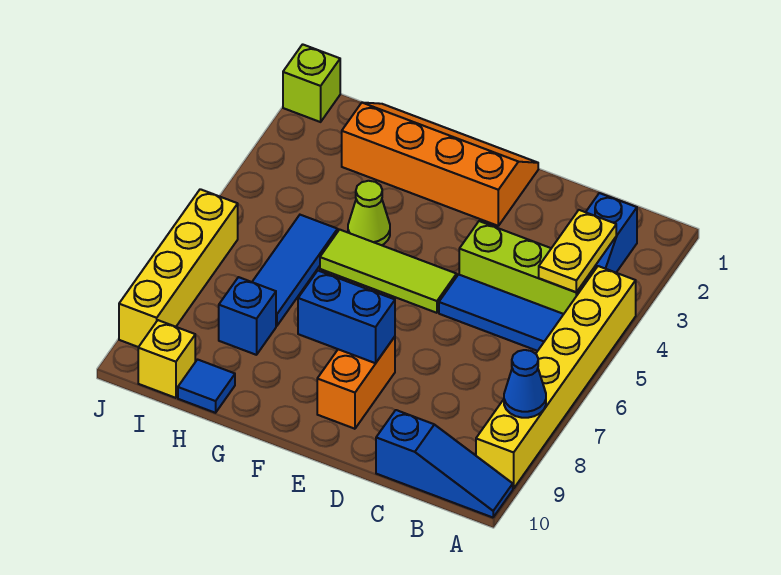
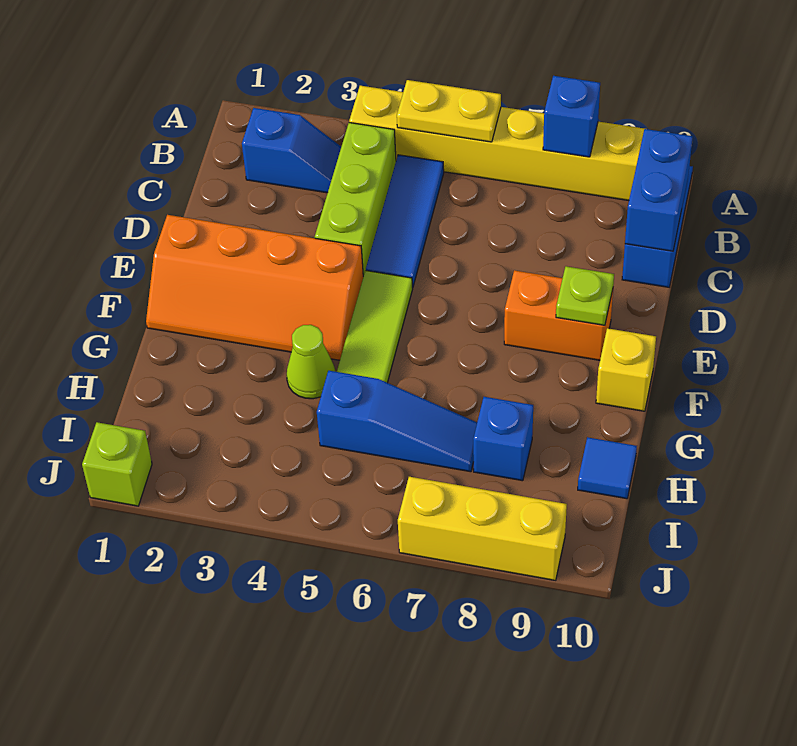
blue cone A8 level 2 -> blue brick A8 level 2
yellow plate B3:B4 level 2 -> yellow plate A5:A6 level 2
orange slope E1:H2 level 1 top 2 -> orange slope E1:F4 level 1 top E
blue brick E8:F8 level 2 -> blue brick B10:C10 level 2
none -> lime plate E9 level 2
blue tile H5:H7 level 1 -> blue slope H5:H7 level 1 top 5
yellow brick I10 level 1 -> yellow brick F10 level 1
yellow brick J6:J9 level 1 -> yellow brick J7:J9 level 1

